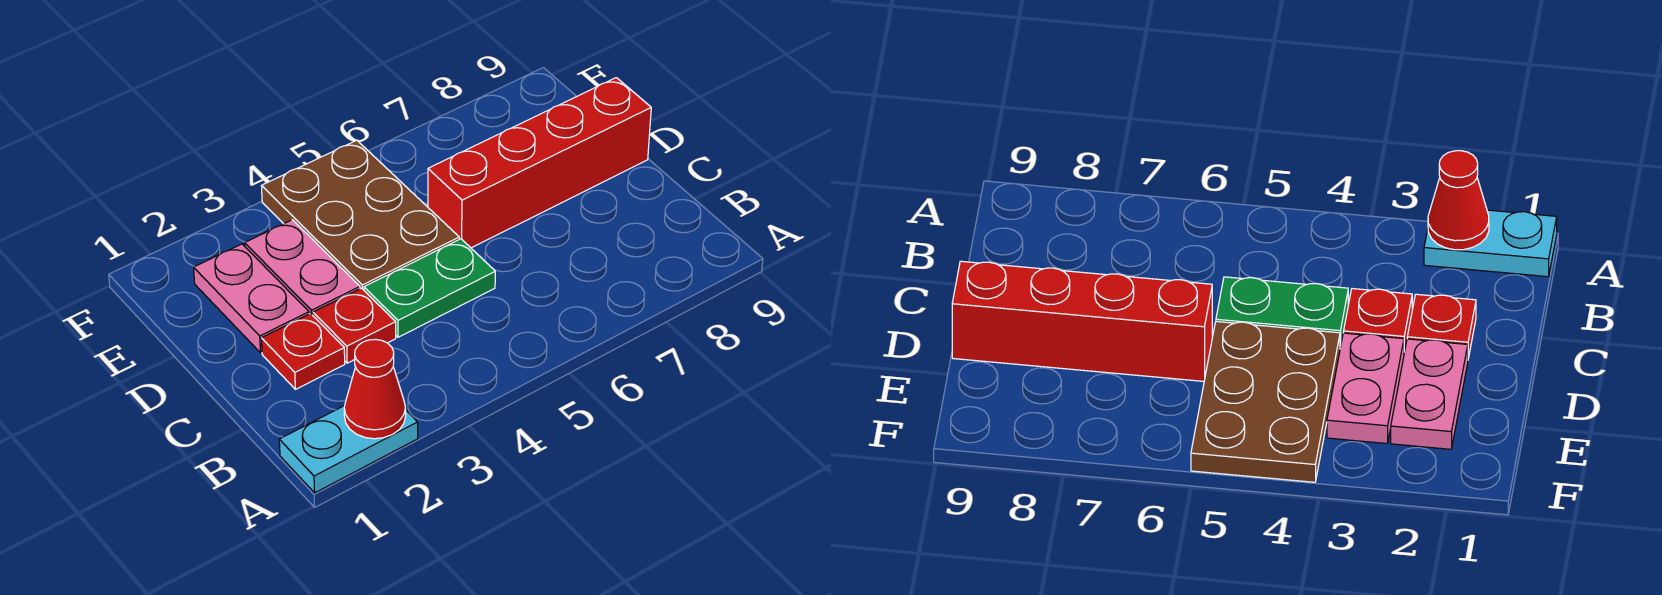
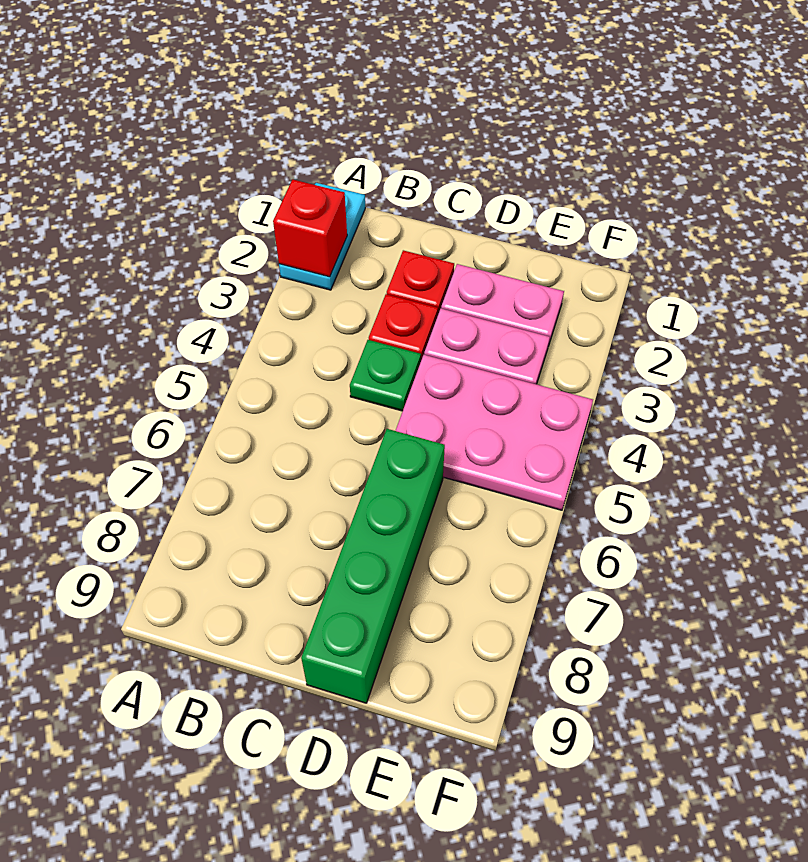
red cone A2 level 2 -> red brick A2 level 2
green plate C4:C5 level 1 -> green plate C4 level 1
brown plate D4:F5 level 1 -> pink plate D4:F5 level 1
red brick D6:D9 level 1 -> green brick D6:D9 level 1

